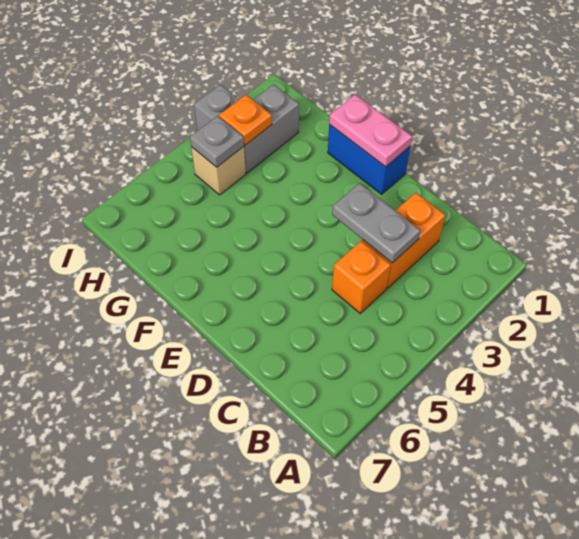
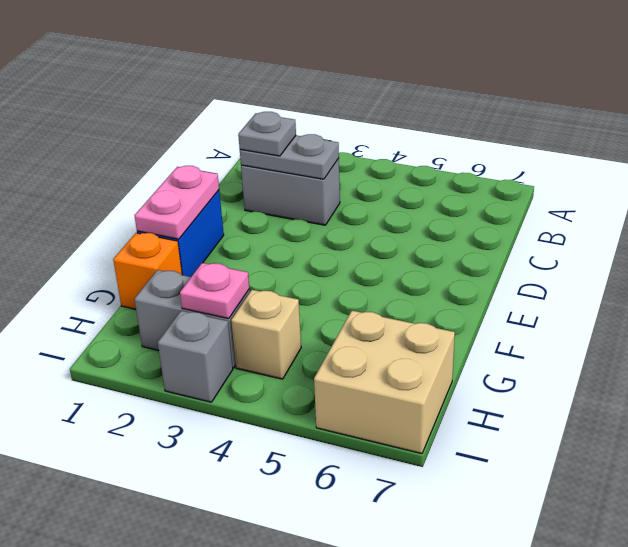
orange brick C2:C3 level 1 -> grey brick C2:C3 level 1
grey plate C3:D3 level 2 -> grey plate C2:C3 level 2
orange brick C4 level 1 -> orange brick G1 level 1
orange plate H3 level 2 -> pink plate H3 level 2
grey plate H4 level 2 -> grey plate C2 level 3
none -> tan brick H6:I7 level 1

